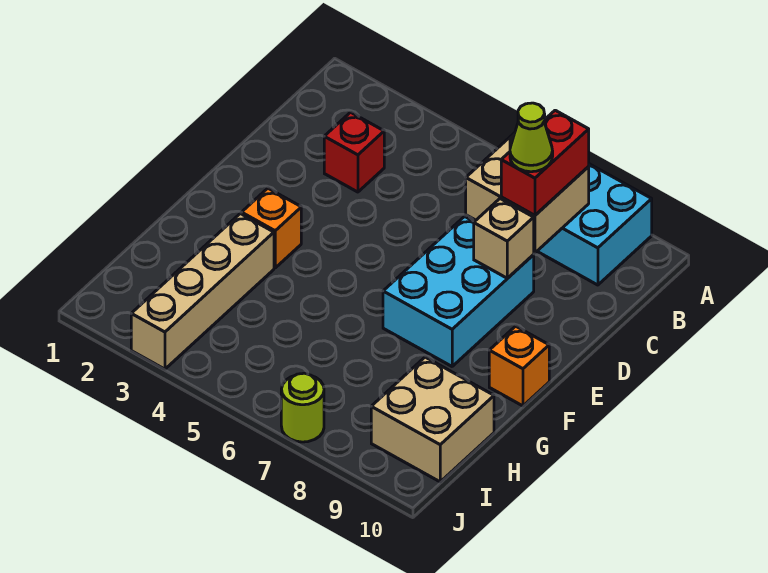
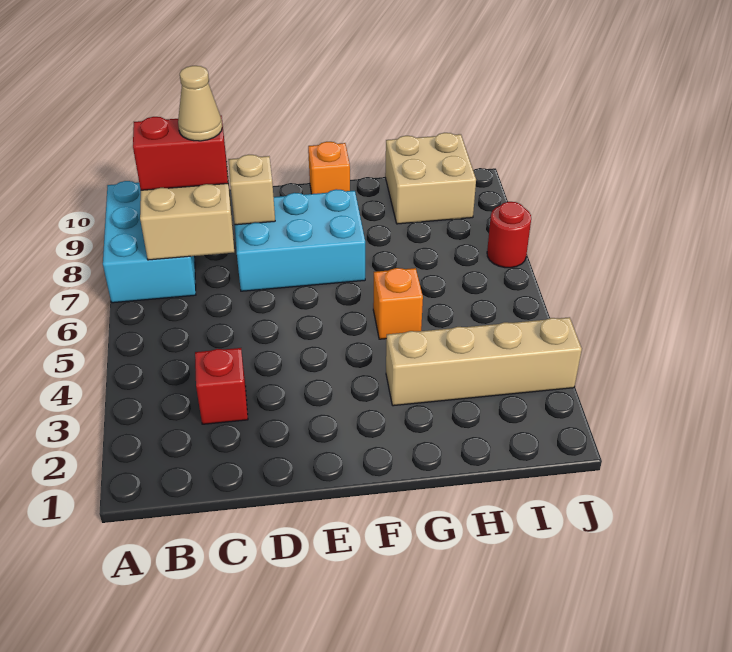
lime cone C8 level 4 -> tan cone C8 level 4
orange brick F3 level 1 -> orange brick G5 level 1
lime round brick J7 level 1 -> red round brick J7 level 1

